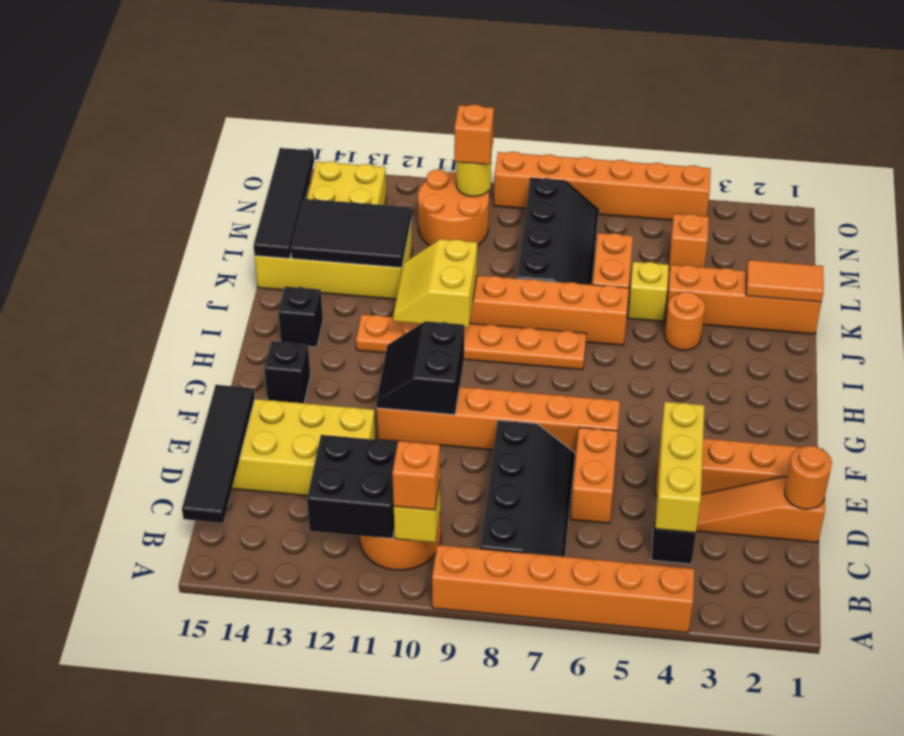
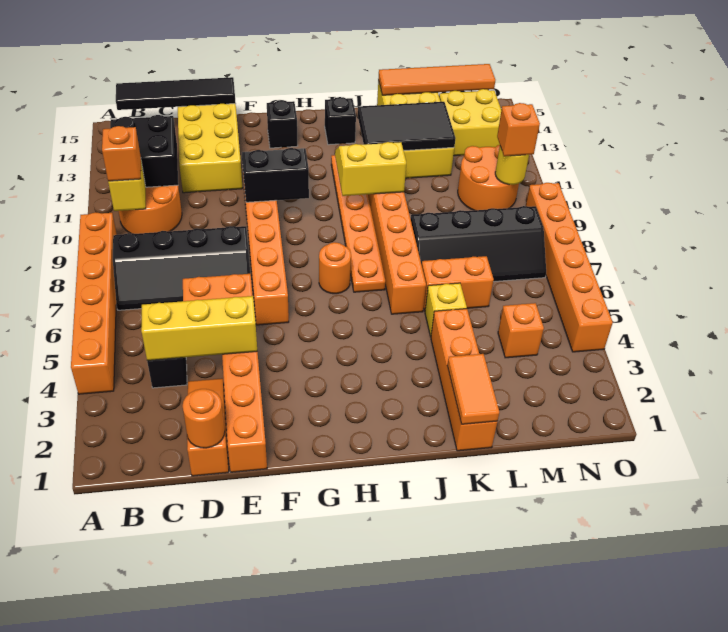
orange round brick J4 level 1 -> orange round brick H7 level 1
black tile K12:L14 level 2 -> black tile J12:L13 level 2
black tile K15:N15 level 2 -> orange tile K15:N15 level 2

